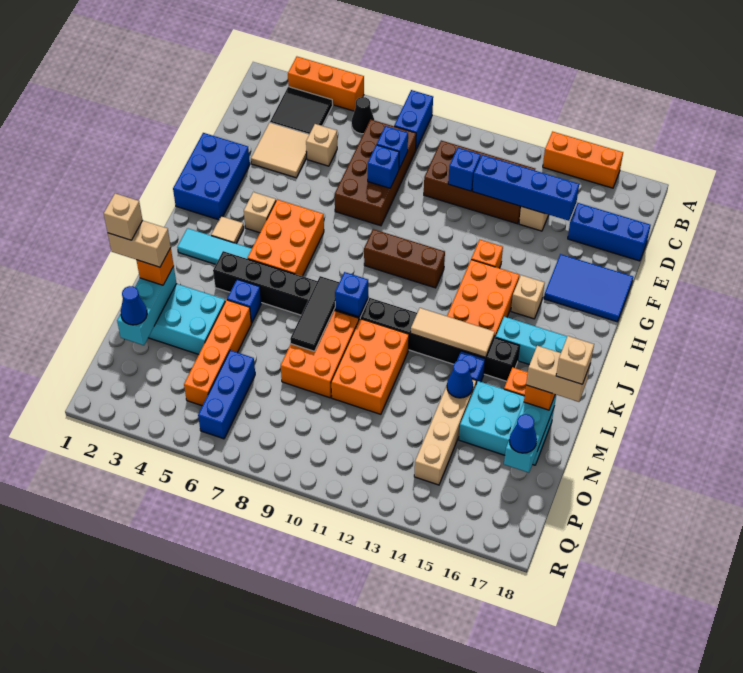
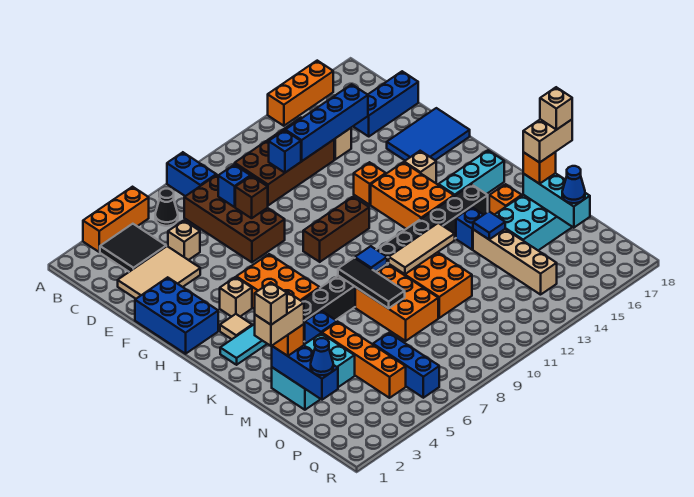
tan tile D3:E4 level 1 -> tan tile D2:E4 level 1
blue brick E8 level 2 -> brown brick E8 level 2
blue brick K9 level 2 -> blue tile K9 level 2
tan tile K12:K14 level 2 -> tan tile L10:L12 level 2
cyan brick M2:O2 level 2 -> blue brick M2:O2 level 2
blue cone M14 level 2 -> blue tile M14 level 2

